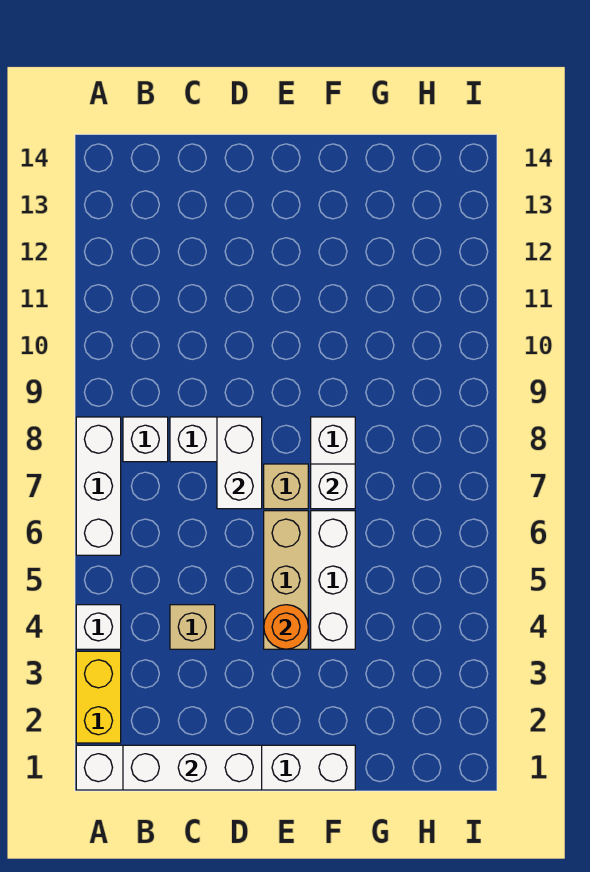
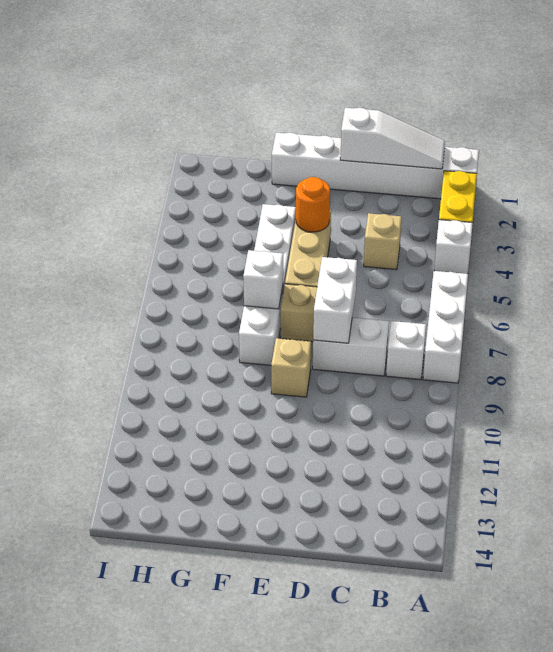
white brick B1:D1 level 2 -> white slope B1:D1 level 2 top D
none -> tan brick E9 level 1

